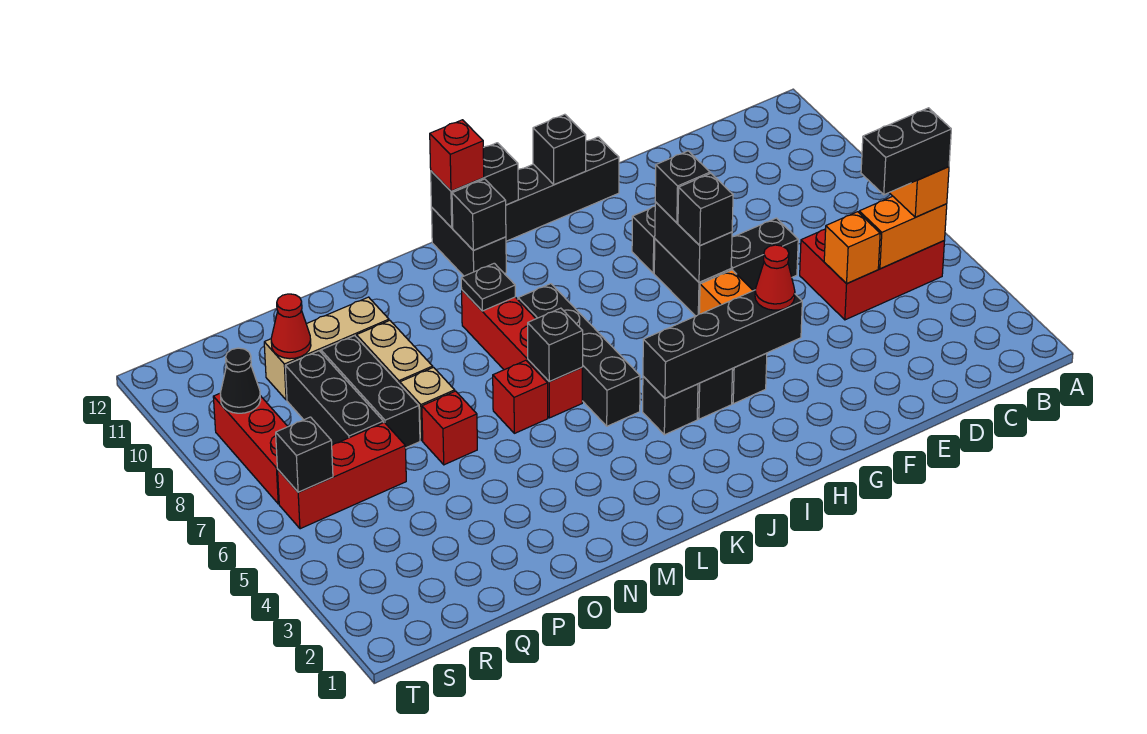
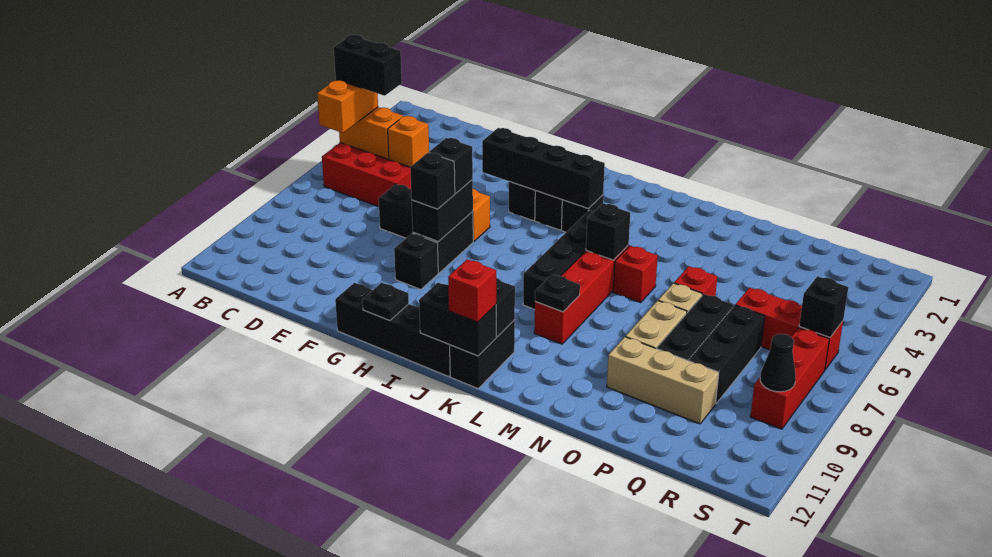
red cone G4 level 3 -> none
black brick H12 level 2 -> black plate H12 level 2
red cone Q10 level 2 -> none

